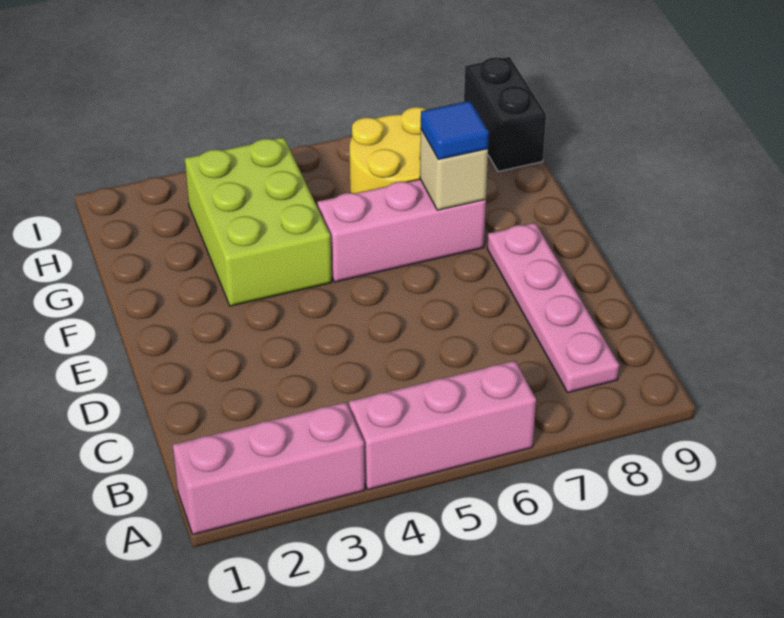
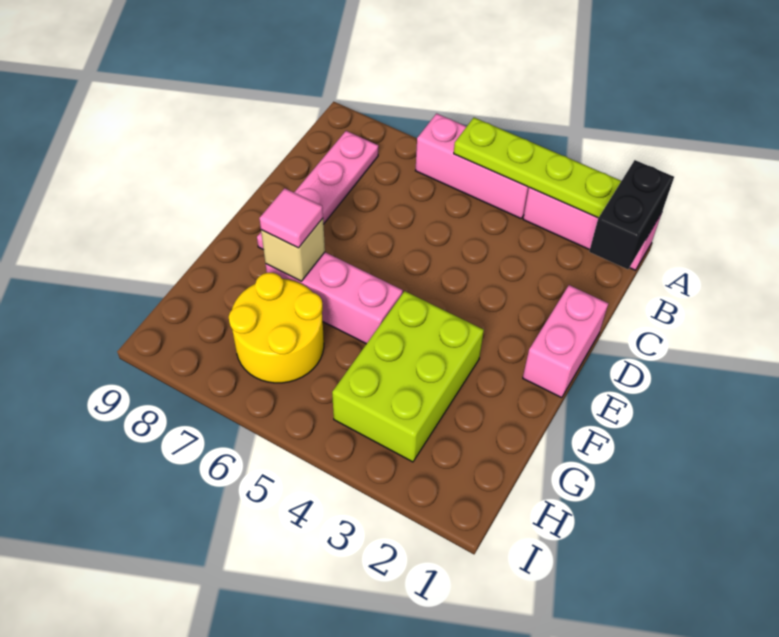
none -> lime plate A2:A5 level 2
none -> pink brick D1:E1 level 1
blue tile F7 level 3 -> pink tile F7 level 3
black brick H9:I9 level 1 -> black brick A1:B1 level 2

